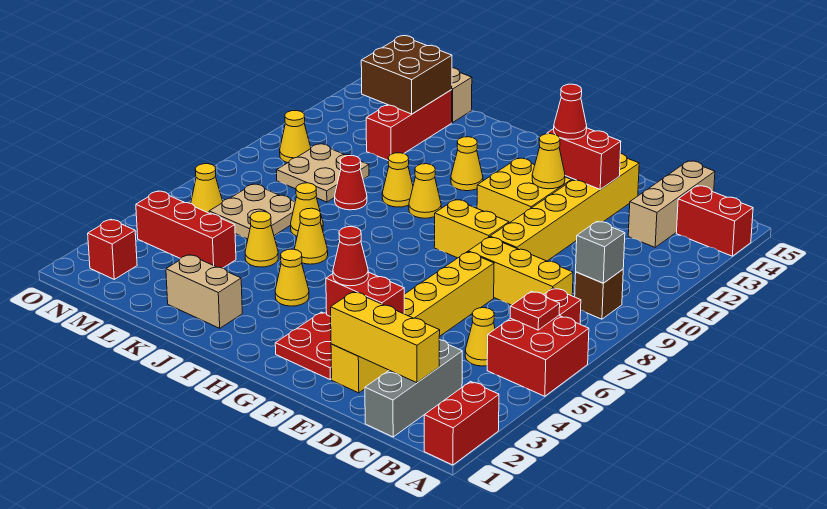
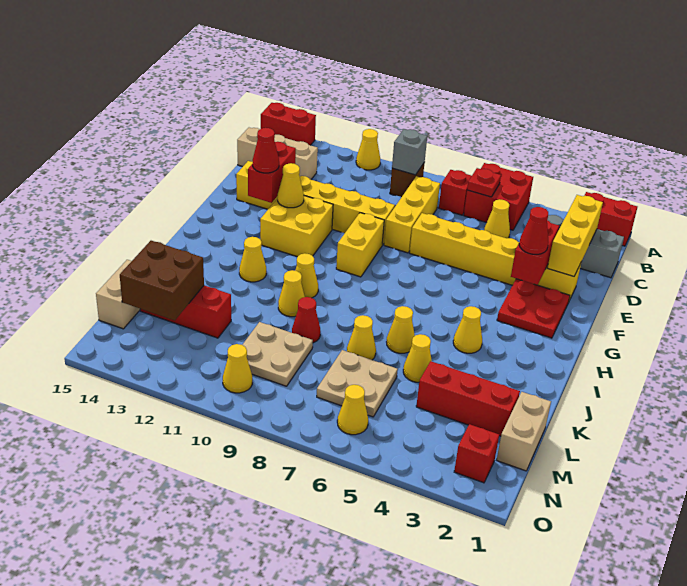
none -> yellow cone A11 level 1
red brick A14:B14 level 1 -> red brick A14:A15 level 1
tan brick J2:K2 level 1 -> tan brick L1:M1 level 1
red brick L4:N4 level 1 -> red brick L2:L4 level 1

